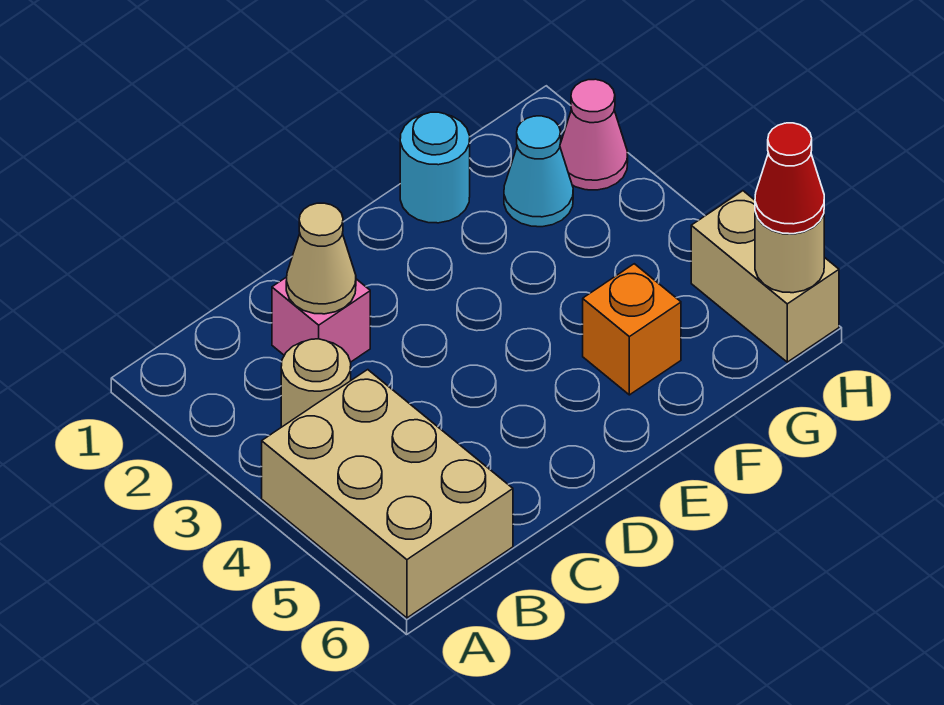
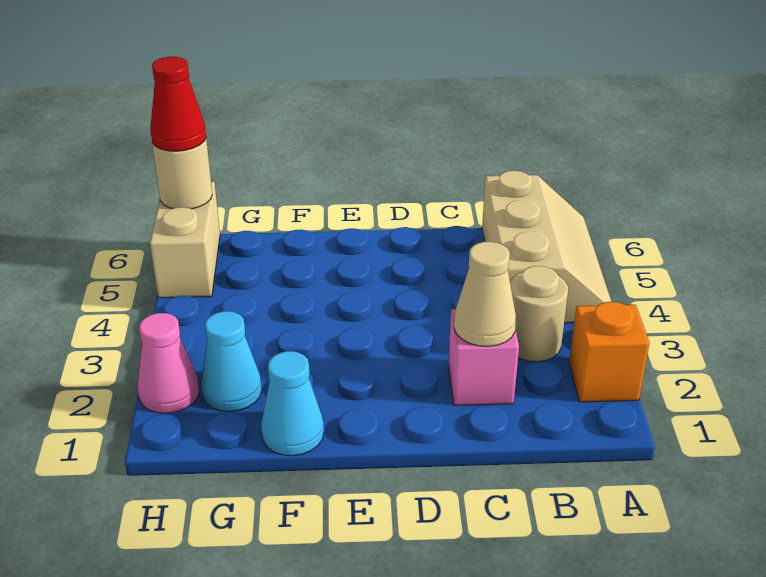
tan brick A4:B6 level 1 -> tan slope A4:B6 level 1 top B
cyan round brick F1 level 1 -> cyan cone F1 level 1
orange brick F5 level 1 -> orange brick A2 level 1

